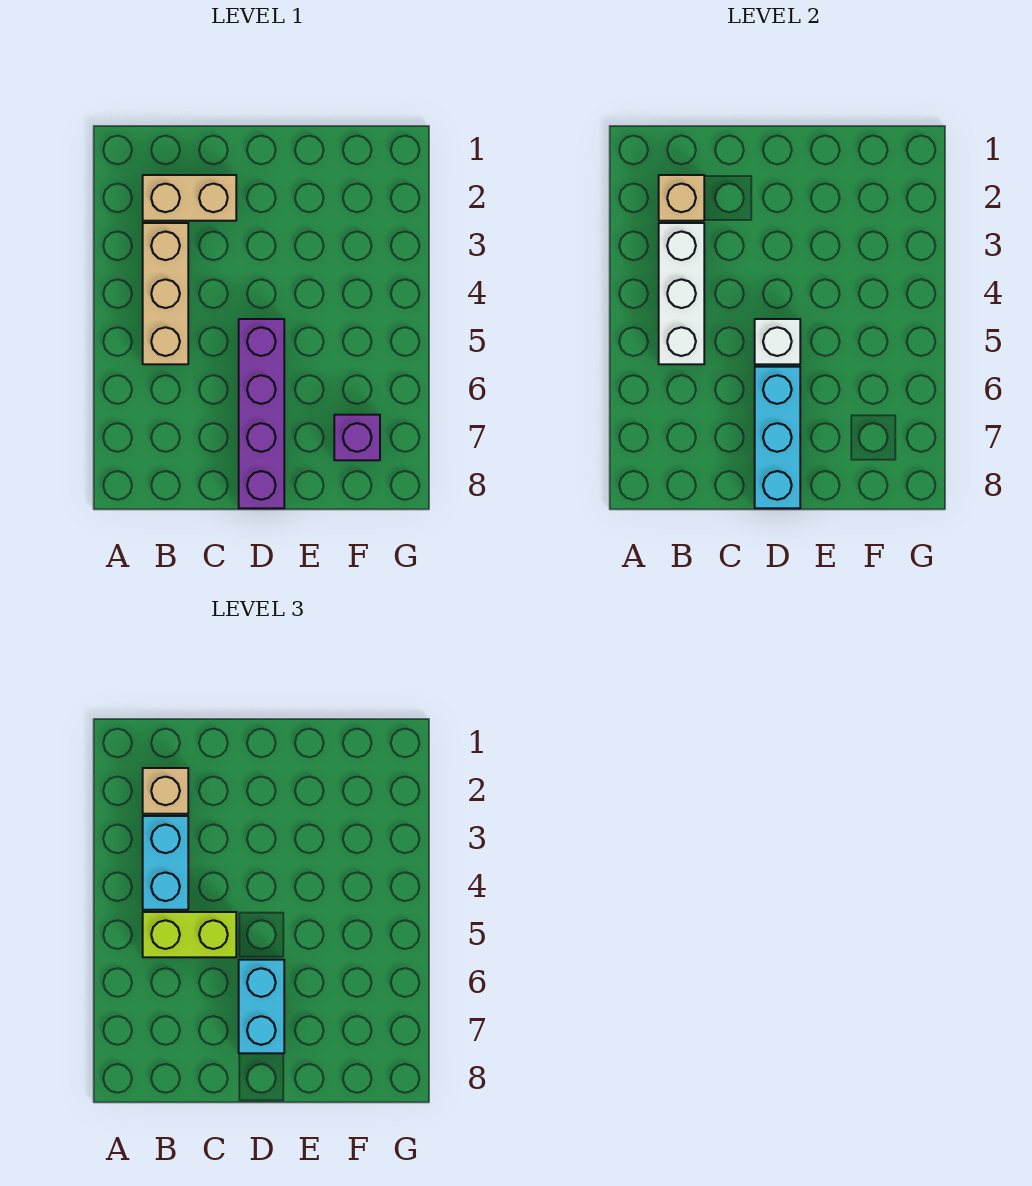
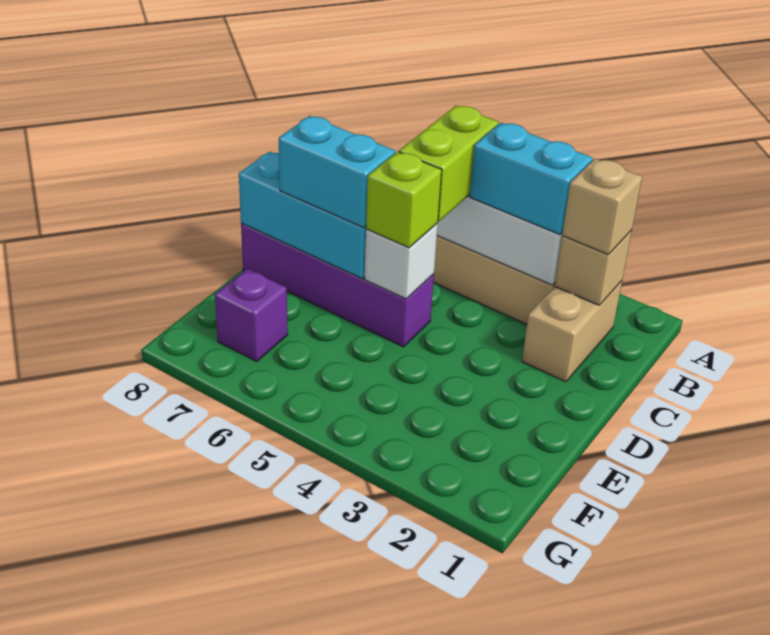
none -> lime brick D5 level 3

